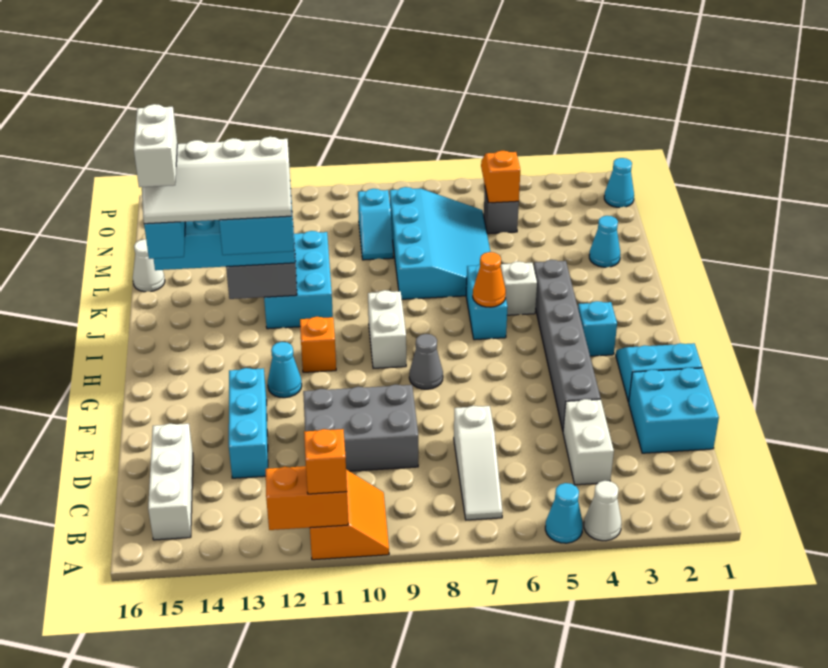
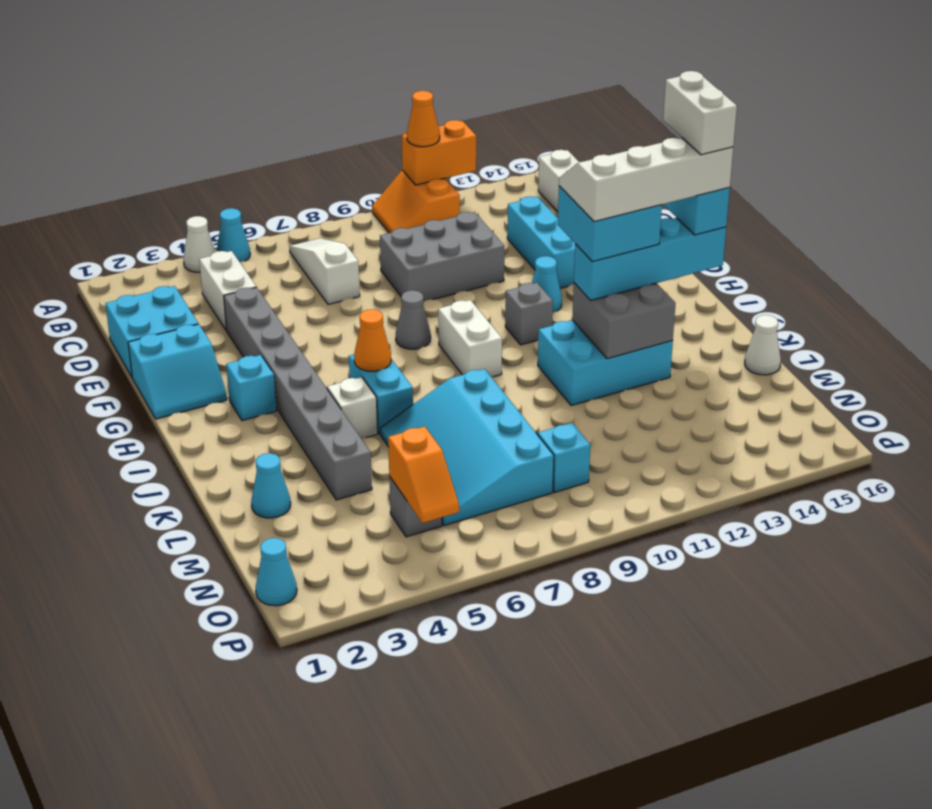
orange brick A11 level 3 -> orange cone A11 level 3
grey brick E4:J4 level 1 -> grey brick E4:L4 level 1
orange brick H11 level 1 -> grey brick H11 level 1
cyan brick J11:L12 level 1 -> cyan brick J11:K13 level 1

